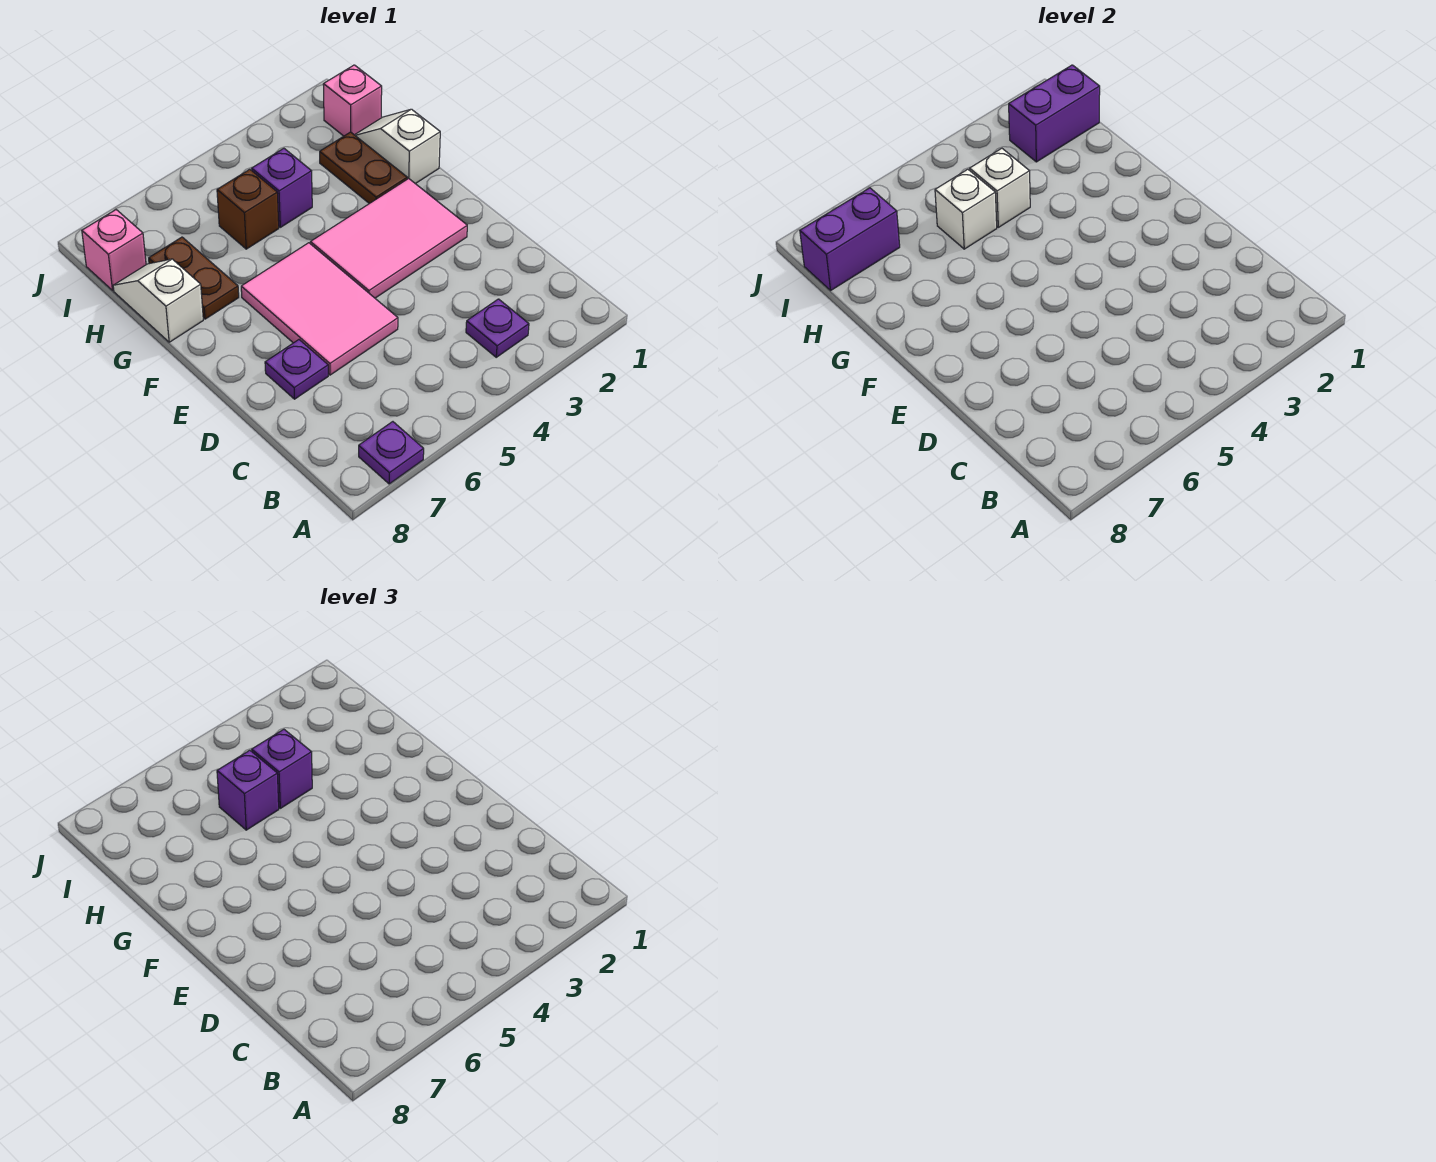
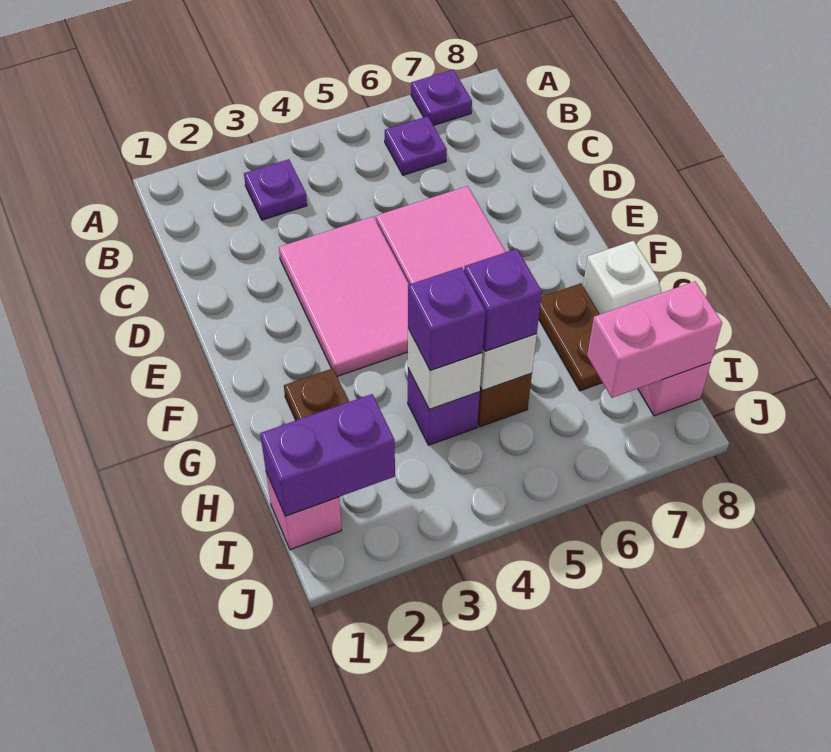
purple plate D7 level 1 -> purple plate B6 level 1
pink tile E2:F4 level 1 -> pink tile D3:F4 level 1
white slope G1:H1 level 1 top G -> none
purple brick I7:I8 level 2 -> pink brick I7:I8 level 2

